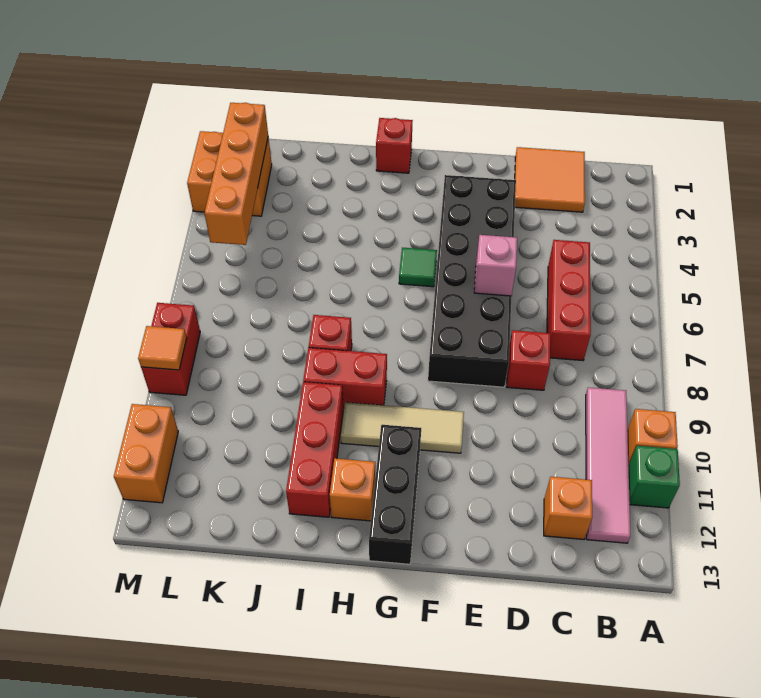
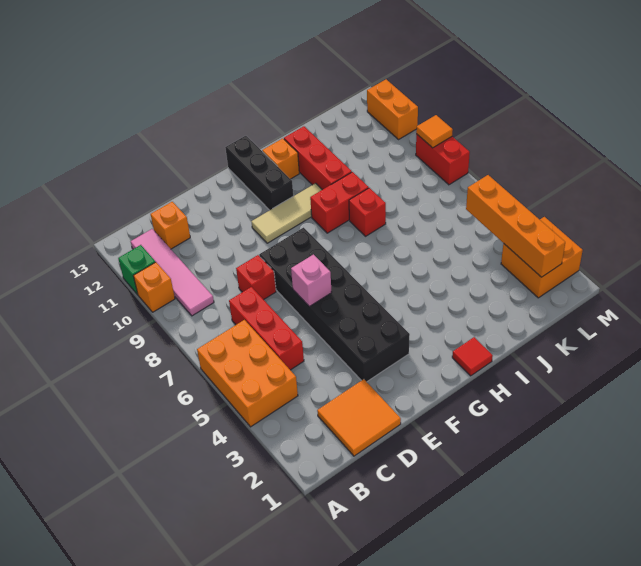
none -> orange brick A4:B6 level 1
green tile G5 level 1 -> none
red brick H1 level 1 -> red tile H1 level 1

